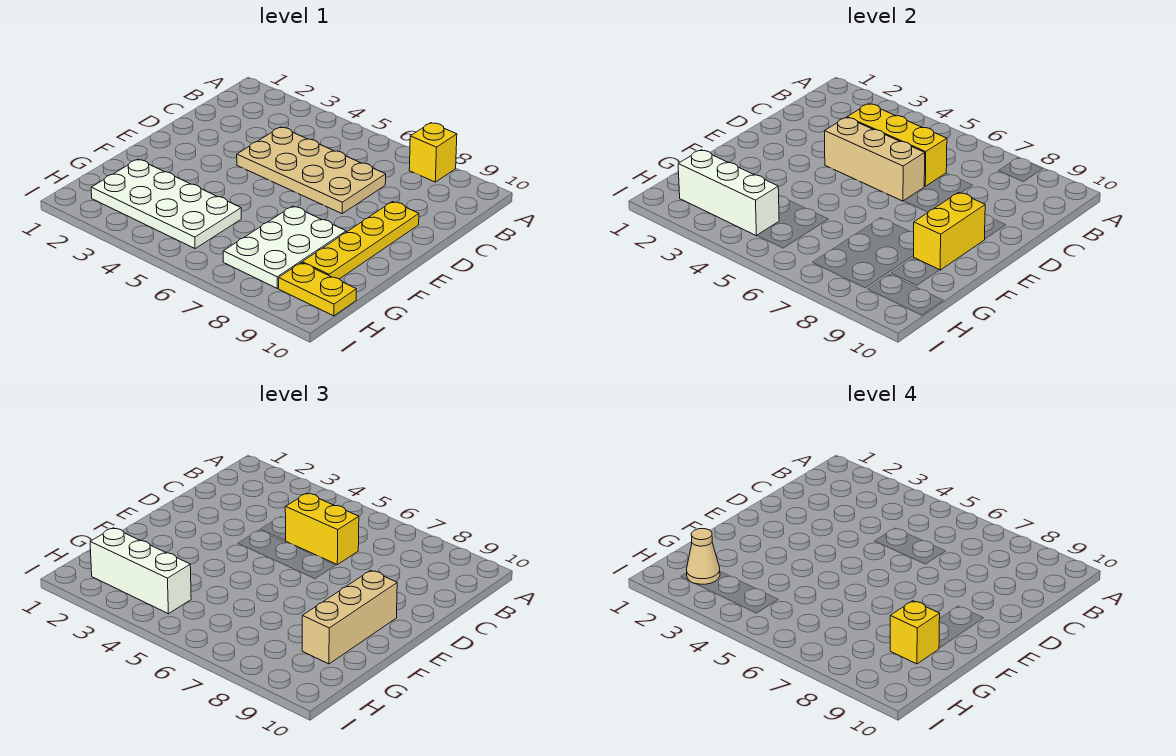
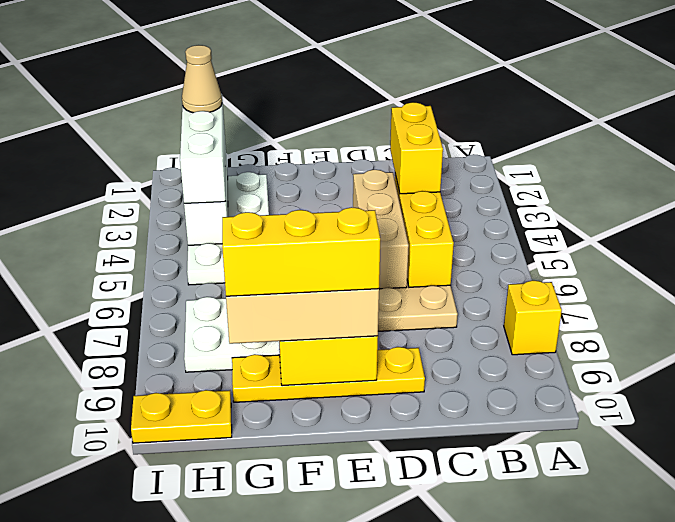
yellow brick C5:C6 level 3 -> yellow brick C3:C4 level 3
yellow brick G9 level 4 -> yellow brick E9:G9 level 4
yellow plate H9:H10 level 1 -> yellow plate H10:I10 level 1

